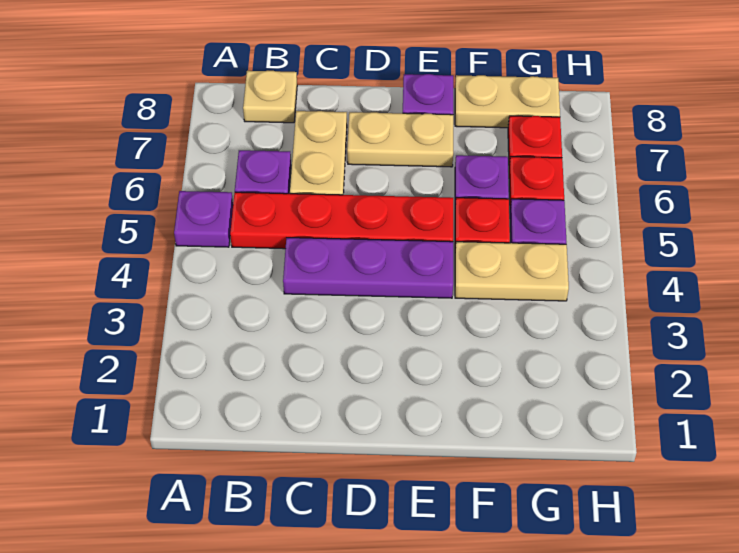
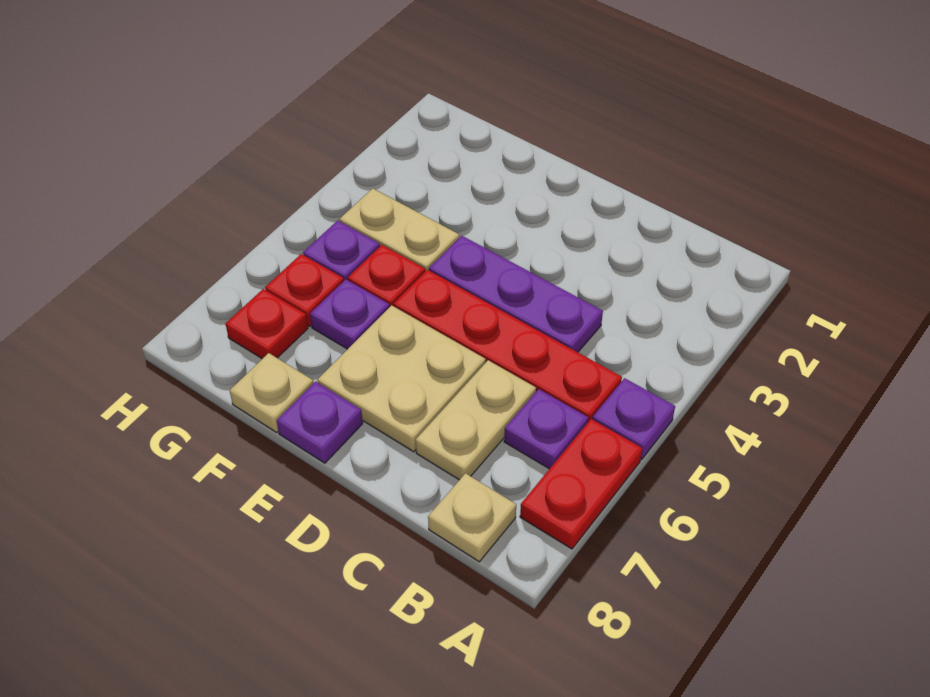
none -> red plate A6:A7 level 1
tan plate D7:E7 level 1 -> tan plate D6:E7 level 1
tan plate F8:G8 level 1 -> tan plate F8 level 1

